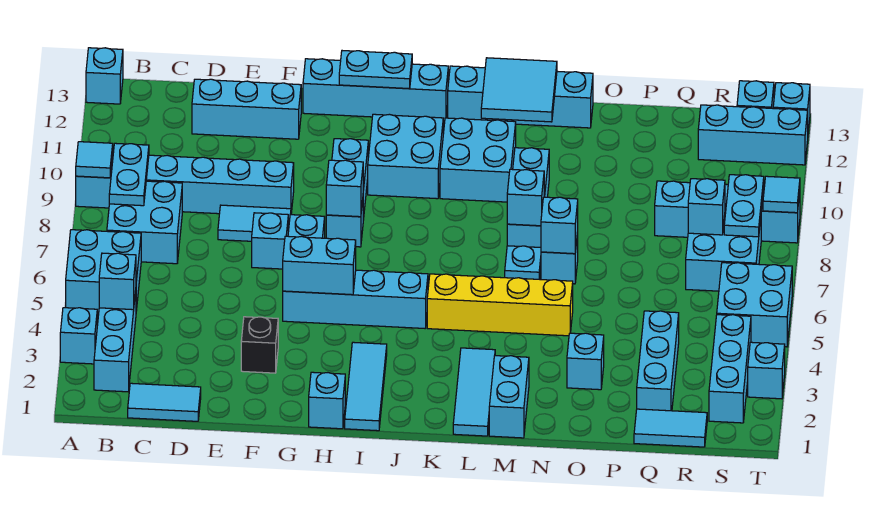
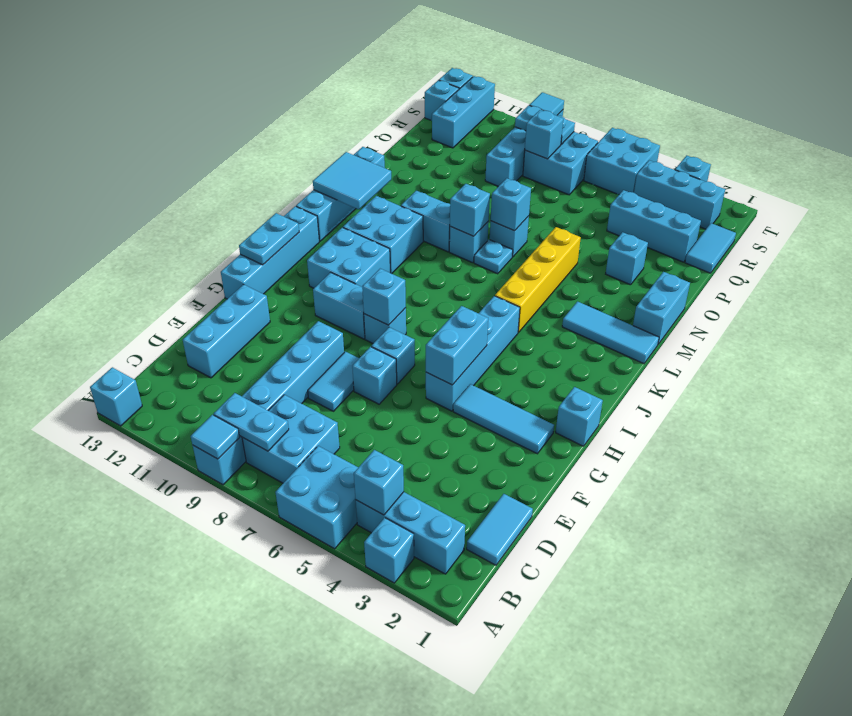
black brick F3 level 1 -> none
cyan tile I1:I3 level 1 -> cyan tile G2:G4 level 1
cyan brick M1:M2 level 1 -> cyan brick M1:N1 level 1

